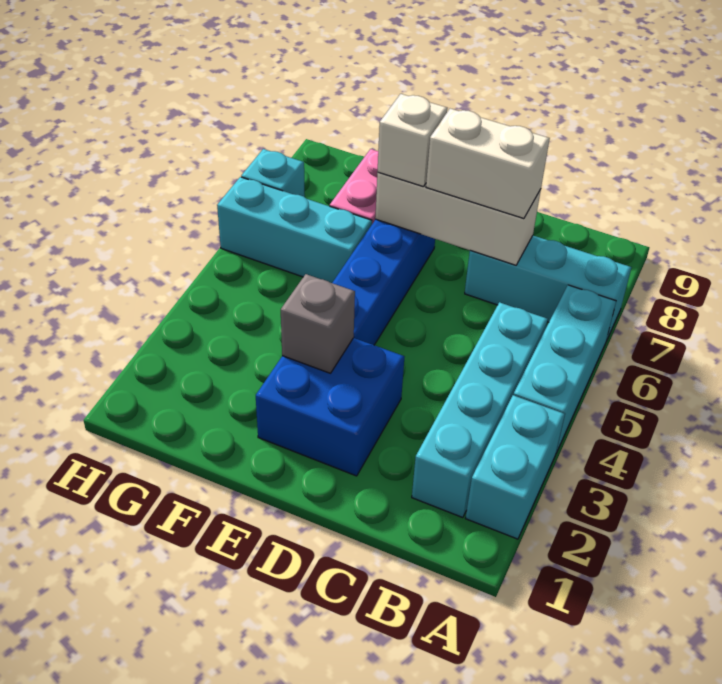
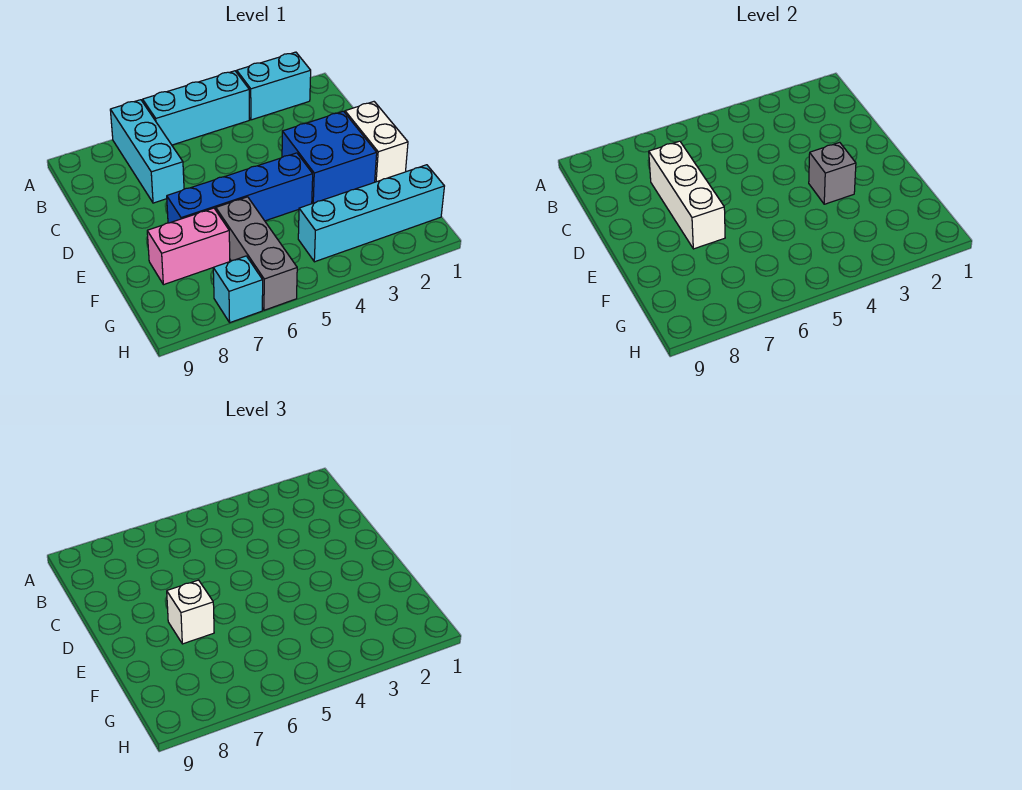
cyan brick B2:B5 level 1 -> cyan brick G1:G4 level 1
white brick C7:D7 level 3 -> white brick D1:E1 level 1
cyan brick F6:H6 level 1 -> grey brick F6:H6 level 1

